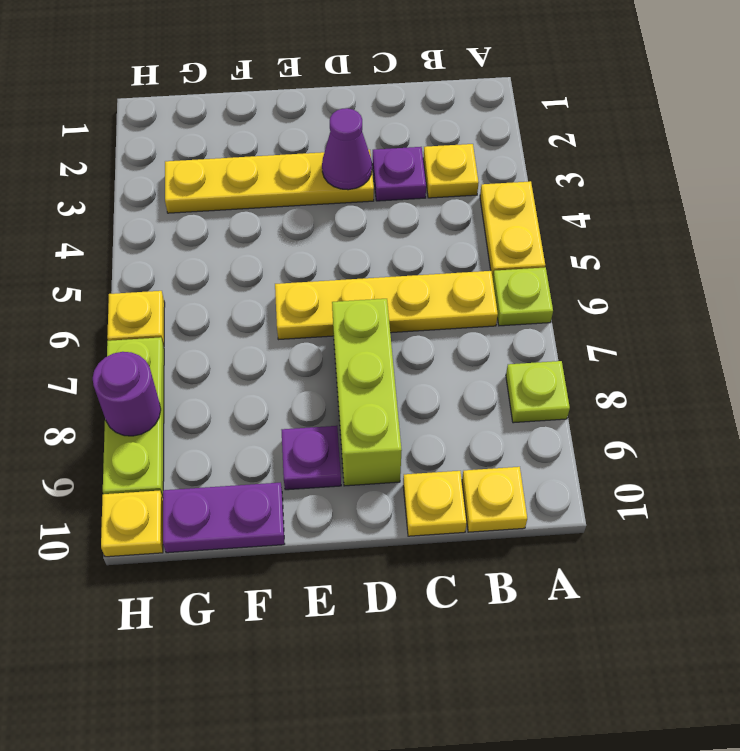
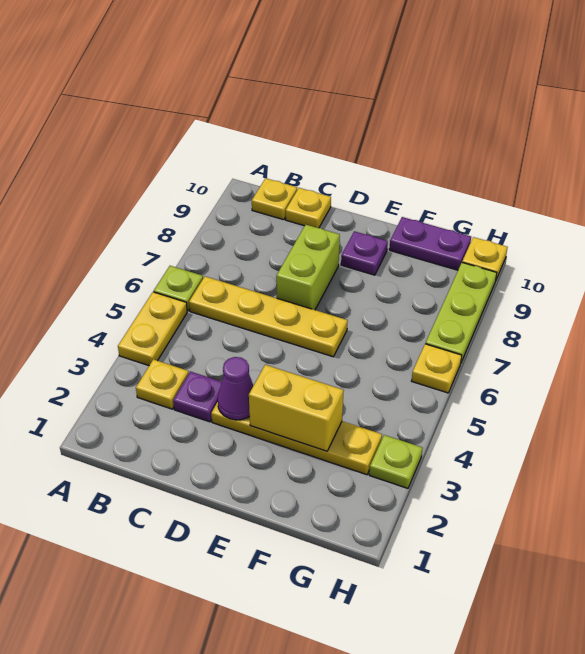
lime plate A8 level 1 -> lime plate H3 level 1
lime brick D7:D9 level 1 -> lime brick D7:D8 level 1
none -> yellow brick E3:F3 level 2
purple round brick H8 level 2 -> none

